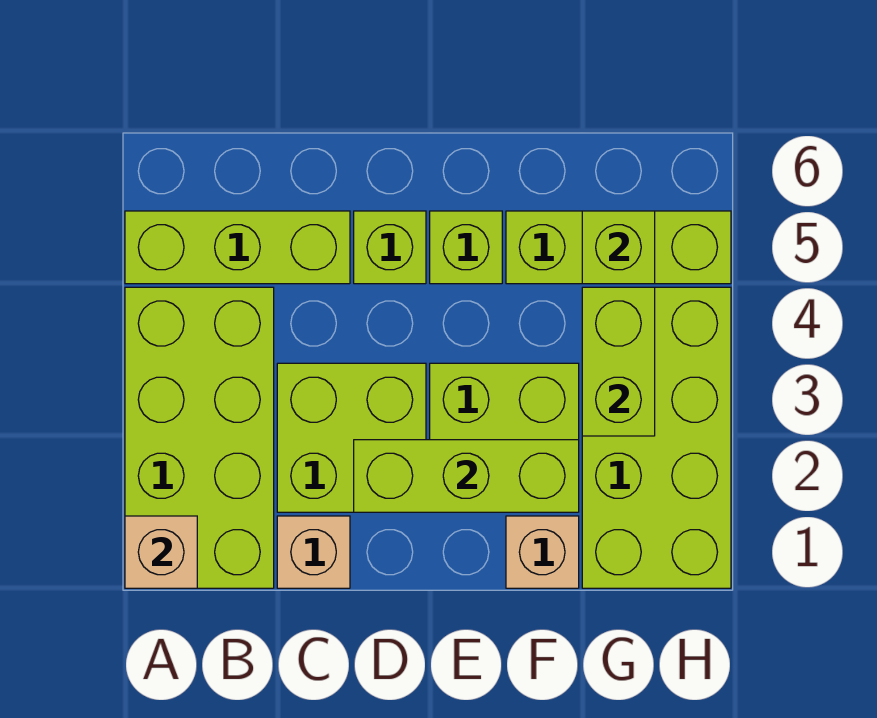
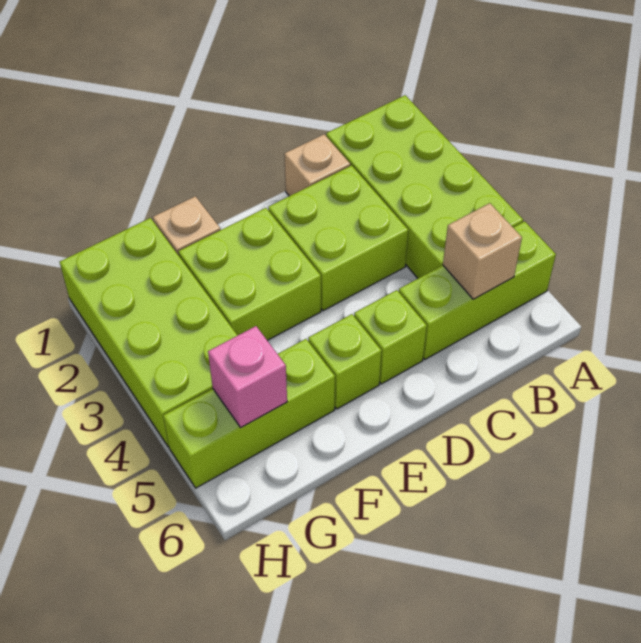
tan brick A1 level 2 -> tan brick B5 level 2
lime brick D2:F2 level 2 -> none
lime brick G3:G4 level 2 -> none
lime brick G5 level 2 -> pink brick G5 level 2

